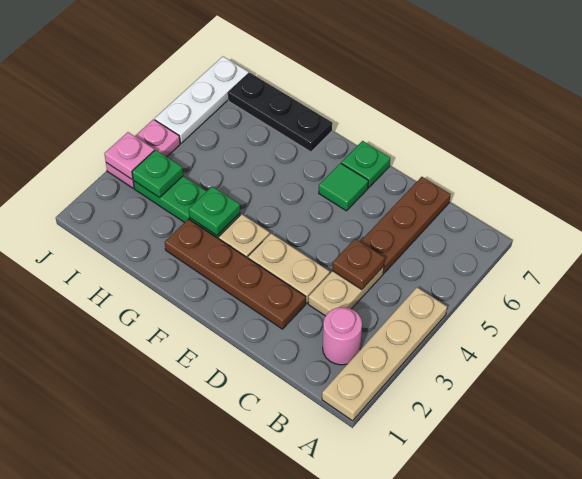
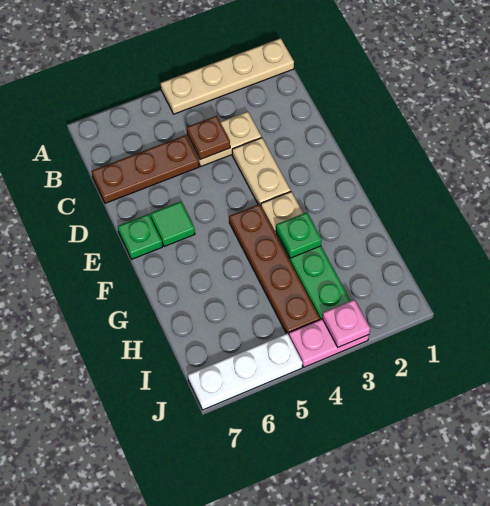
pink round brick B2 level 1 -> none
brown plate D2:G2 level 1 -> brown plate F4:I4 level 1
black plate G7:I7 level 1 -> none
green plate I3 level 2 -> none

